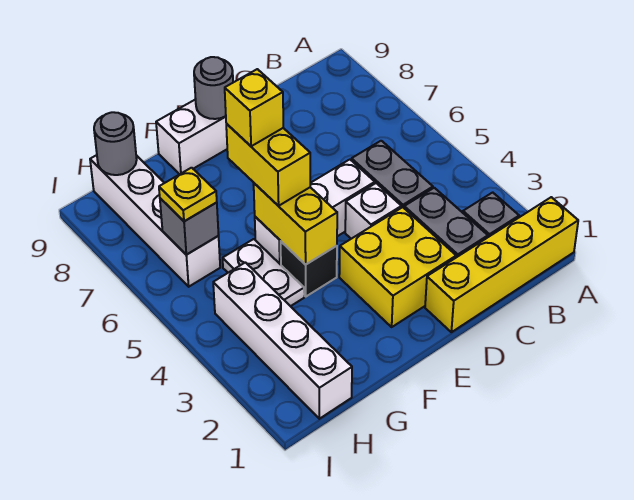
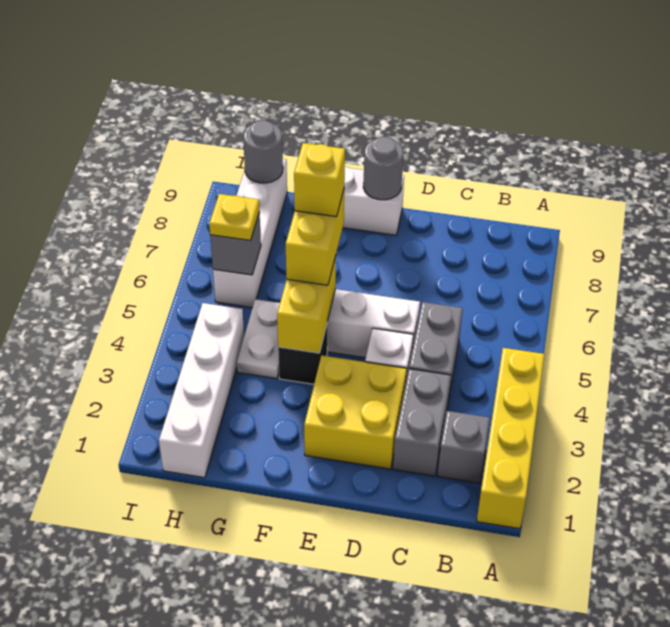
yellow brick A1:D1 level 1 -> yellow brick A1:A4 level 1

